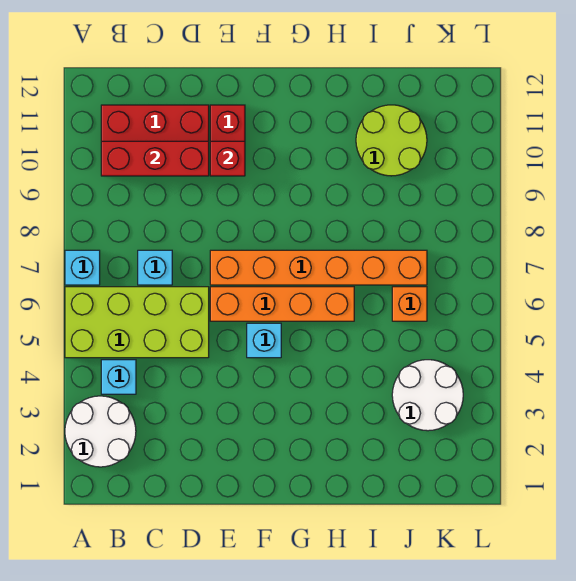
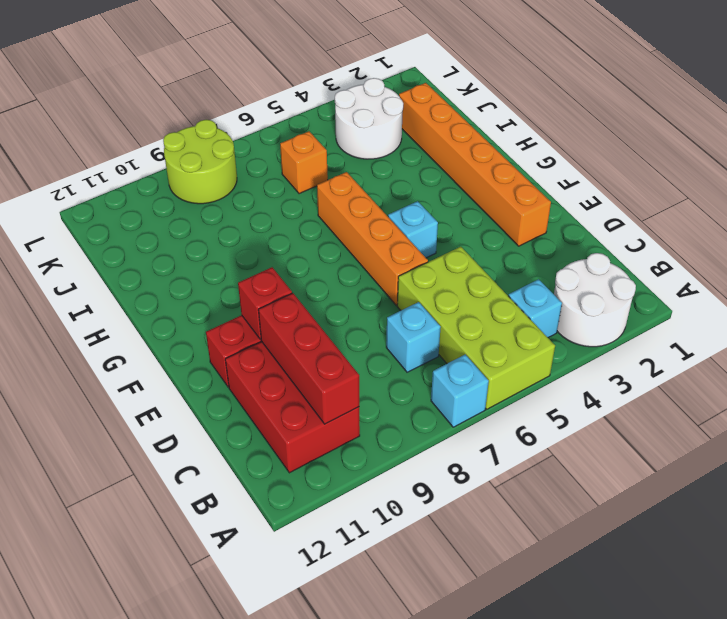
orange brick E7:J7 level 1 -> orange brick E2:J2 level 1
lime round brick I10:J11 level 1 -> lime round brick K8:L9 level 1

